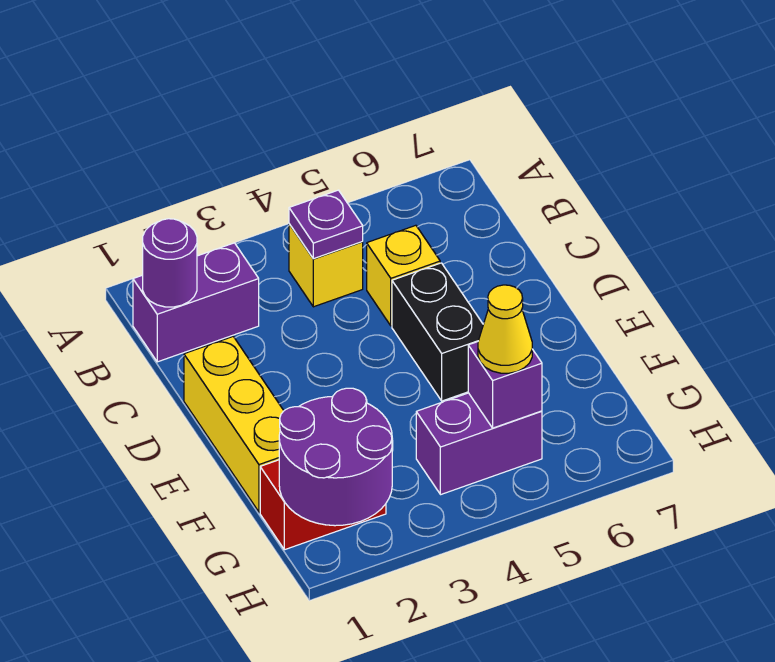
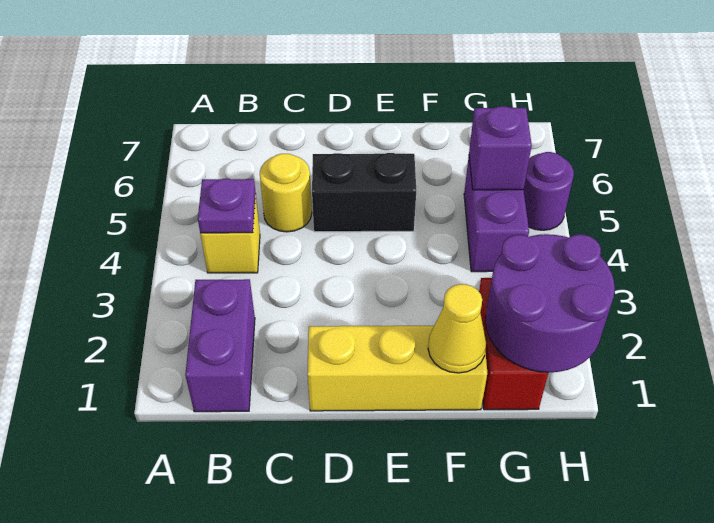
purple round brick B1 level 2 -> purple round brick H5 level 1
yellow brick C5 level 1 -> yellow round brick C5 level 1
yellow cone G5 level 3 -> yellow cone F1 level 2

